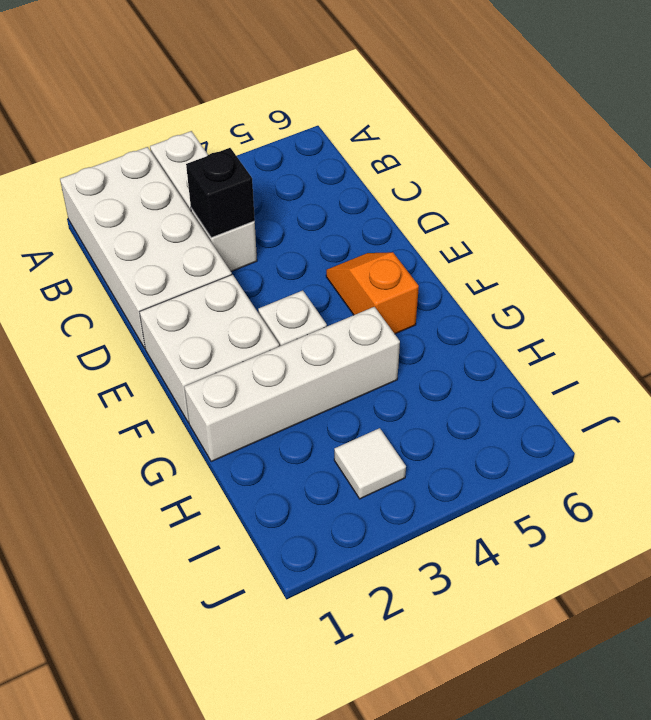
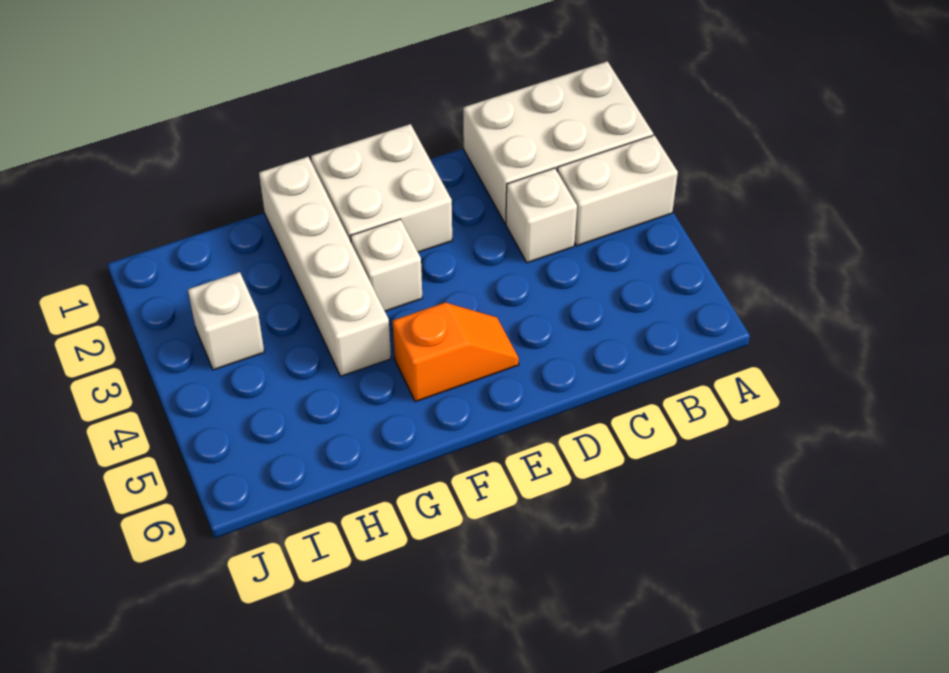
white brick A1:D2 level 1 -> white brick A1:C2 level 1
black brick C3 level 2 -> none
white tile I3 level 1 -> white brick I3 level 1

